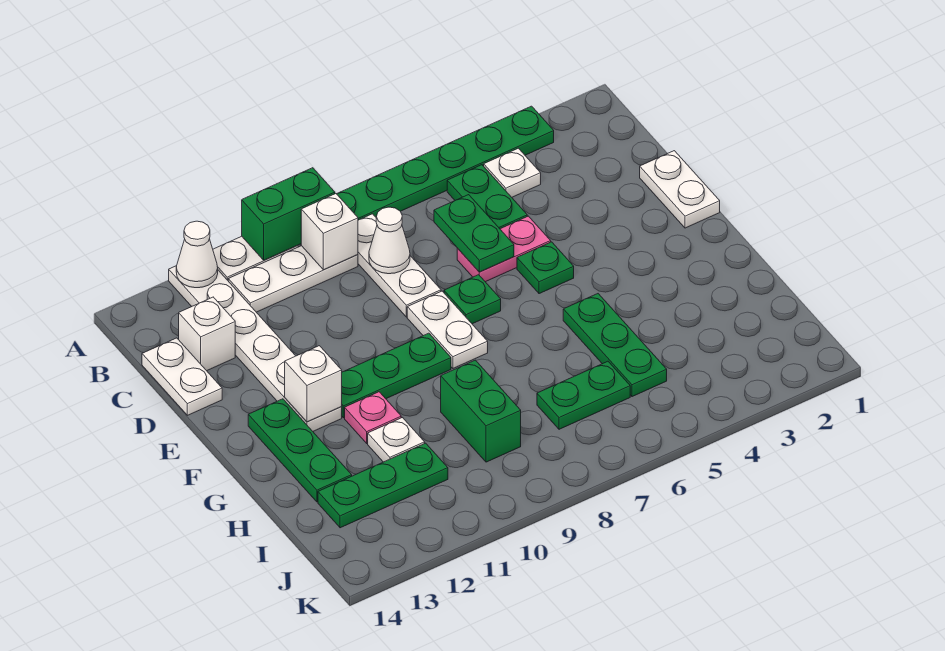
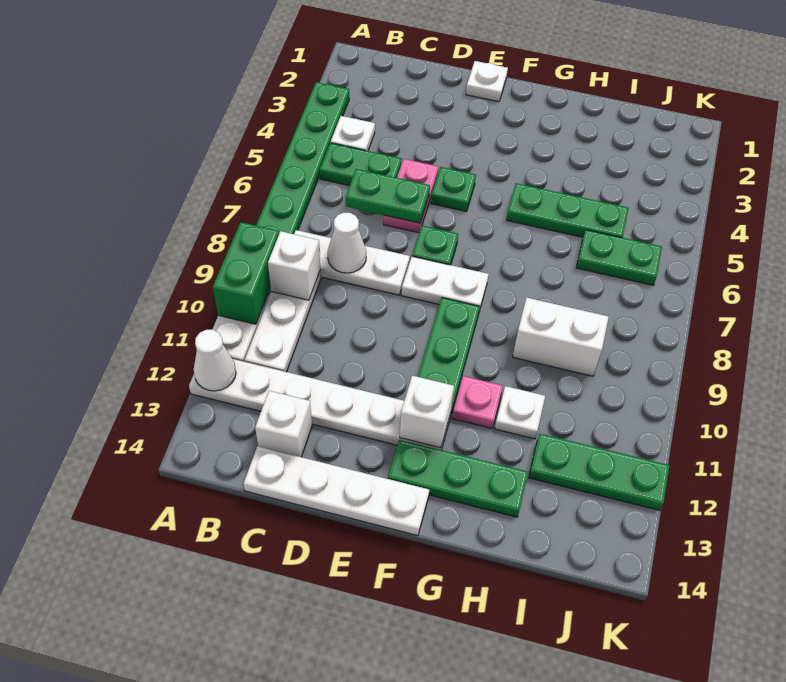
white plate C14:D14 level 1 -> white plate C14:F14 level 1
white plate D1:E1 level 1 -> white plate E1 level 1
green brick H9:I9 level 1 -> white brick H9:I9 level 1
green plate I6:I7 level 1 -> green plate I6:J6 level 1
green plate I11:I13 level 1 -> green plate I12:K12 level 1

